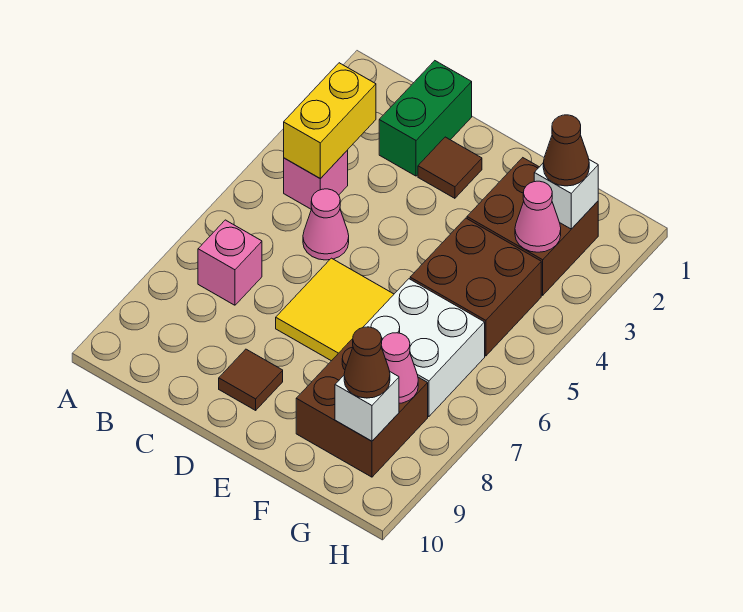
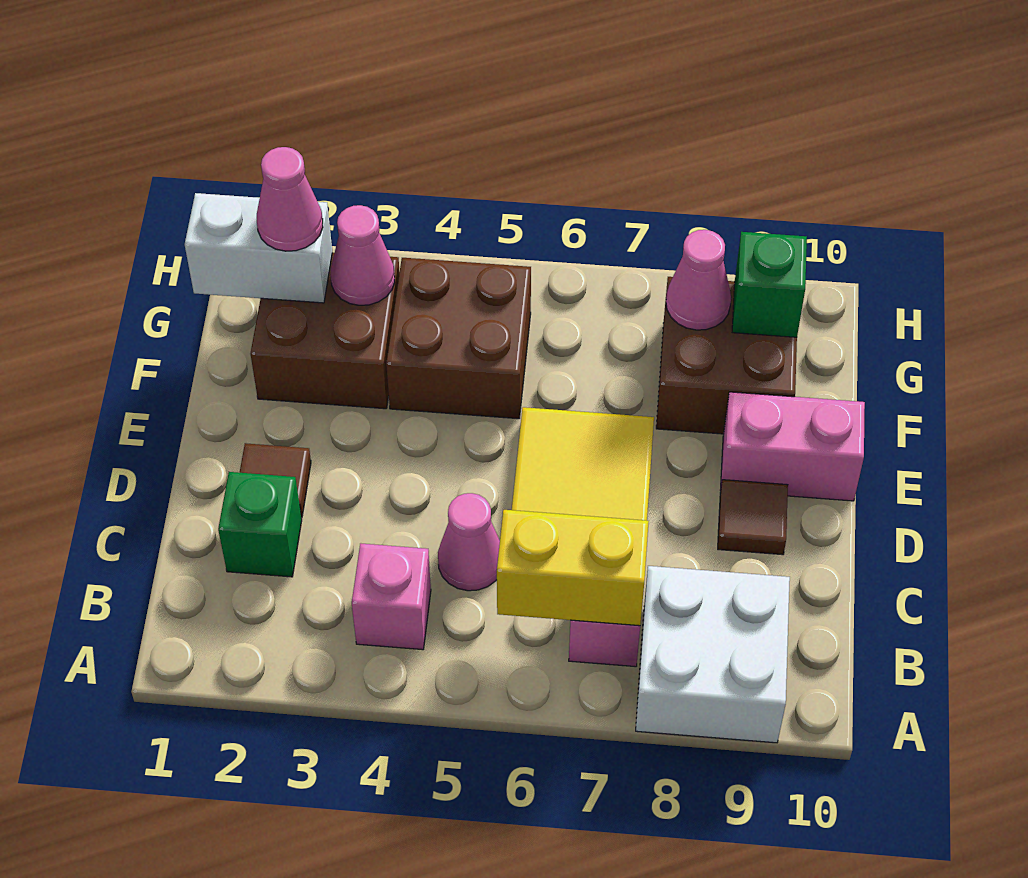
yellow brick B3:B4 level 2 -> yellow brick B6:B7 level 2
green brick C1:C2 level 1 -> green brick C2 level 1
none -> pink brick E9:E10 level 1
white brick F6:G7 level 1 -> white brick A8:B9 level 1
white brick G2 level 2 -> white brick G1:G2 level 2
brown cone G2 level 3 -> pink cone G2 level 3
white brick G9 level 2 -> green brick G9 level 2
brown cone G9 level 3 -> none

